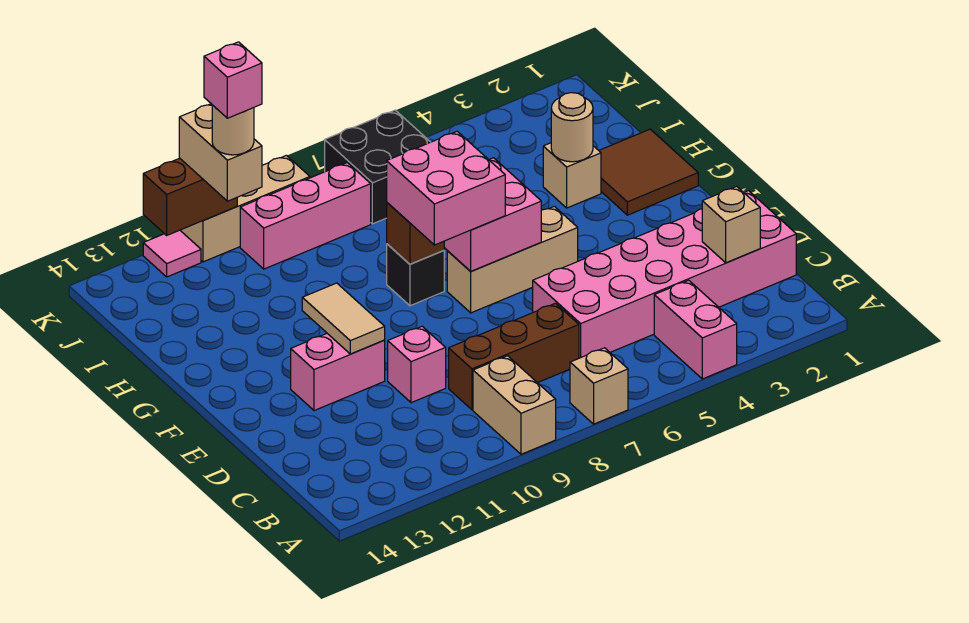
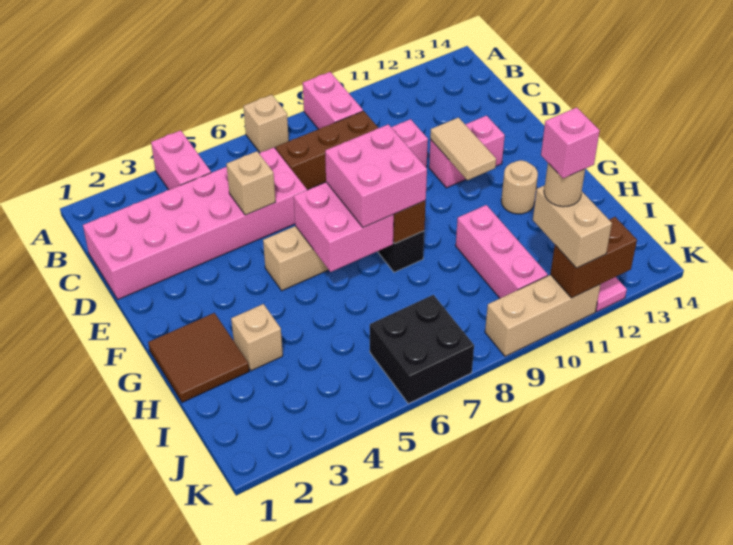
tan brick A9:B9 level 1 -> pink brick A9:B9 level 1
tan brick C2 level 2 -> tan brick D5 level 2
tan round brick H3 level 2 -> tan round brick G12 level 1
pink brick J8:J10 level 1 -> pink brick H10:J10 level 1

